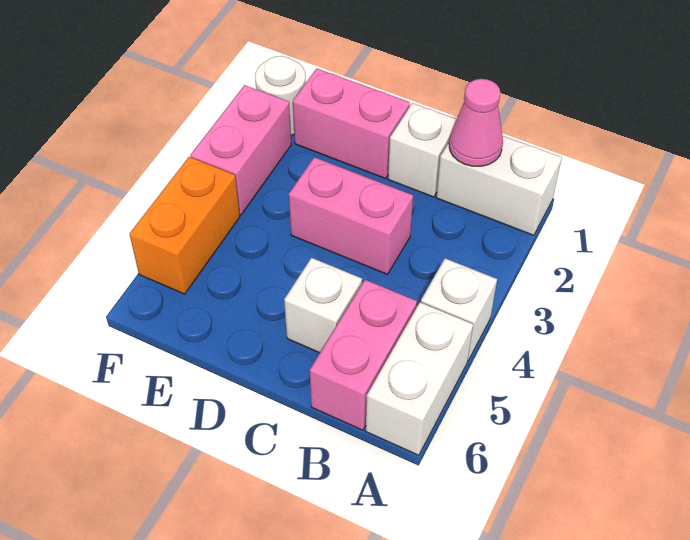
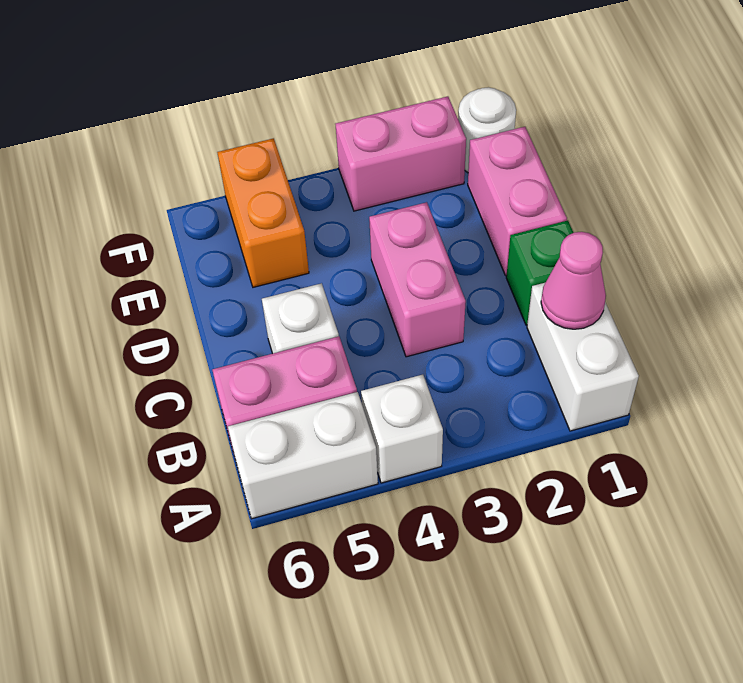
white brick C1 level 1 -> green brick C1 level 1
orange brick F4:F5 level 1 -> orange brick E5:F5 level 1

